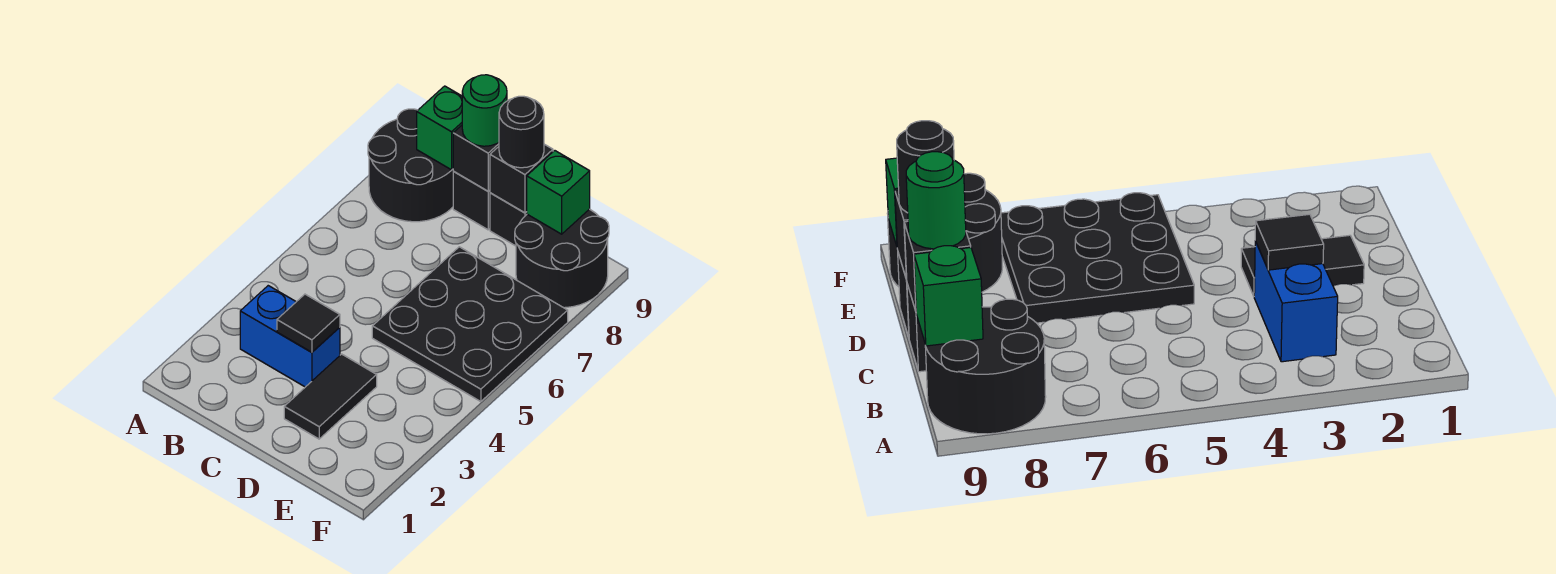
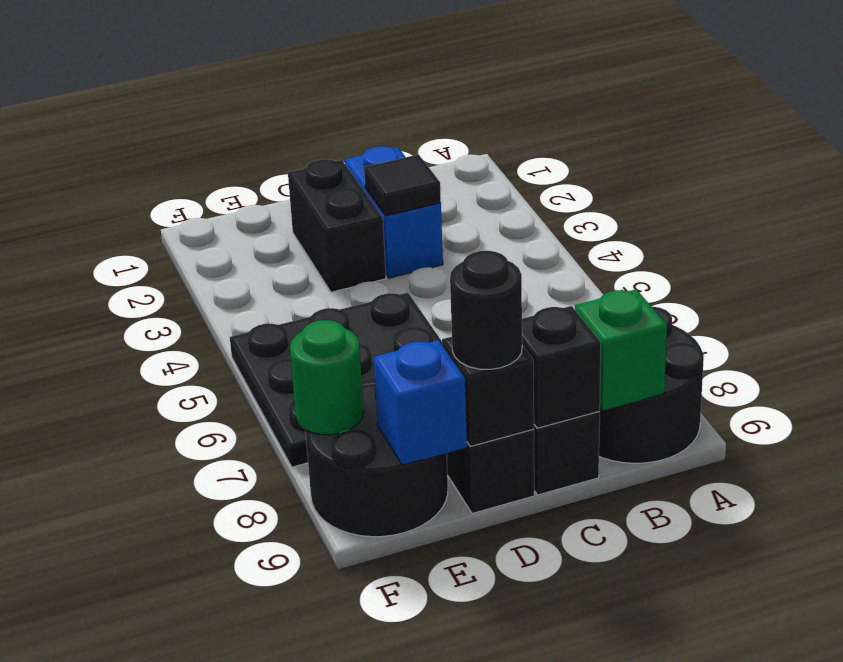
blue brick B3:C3 level 1 -> blue brick C2:C3 level 1
green round brick C9 level 3 -> green round brick F8 level 2
black tile D2:D3 level 1 -> black brick D2:D3 level 1
green brick E9 level 2 -> blue brick E9 level 2

